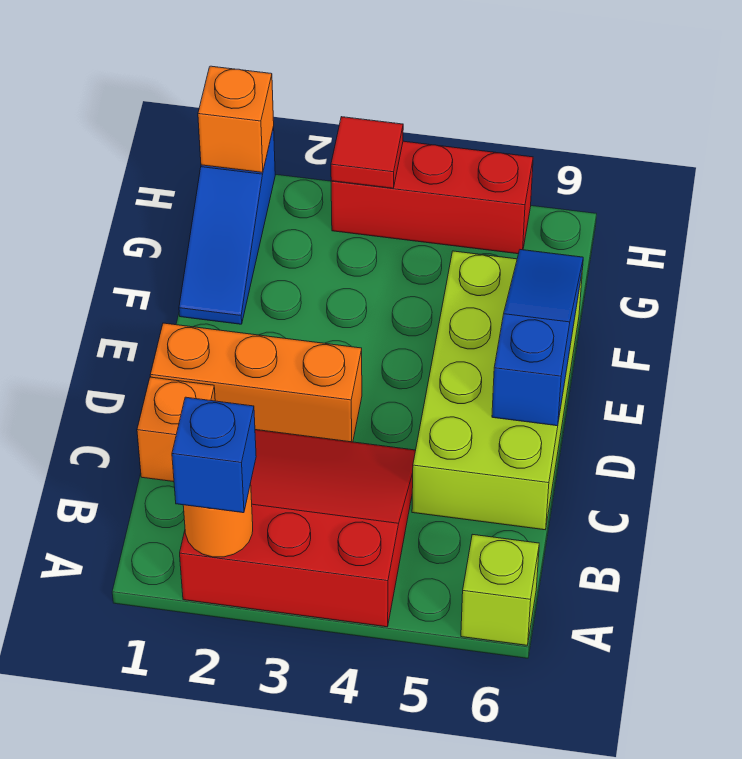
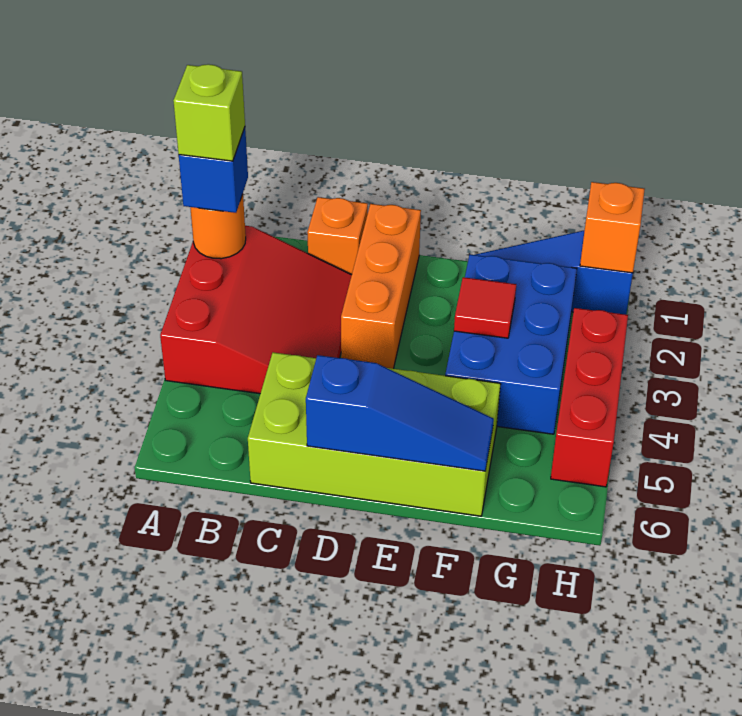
lime brick A6 level 1 -> lime brick A2 level 4
none -> blue brick F2:G4 level 1
red tile H3 level 2 -> red tile F3 level 2

